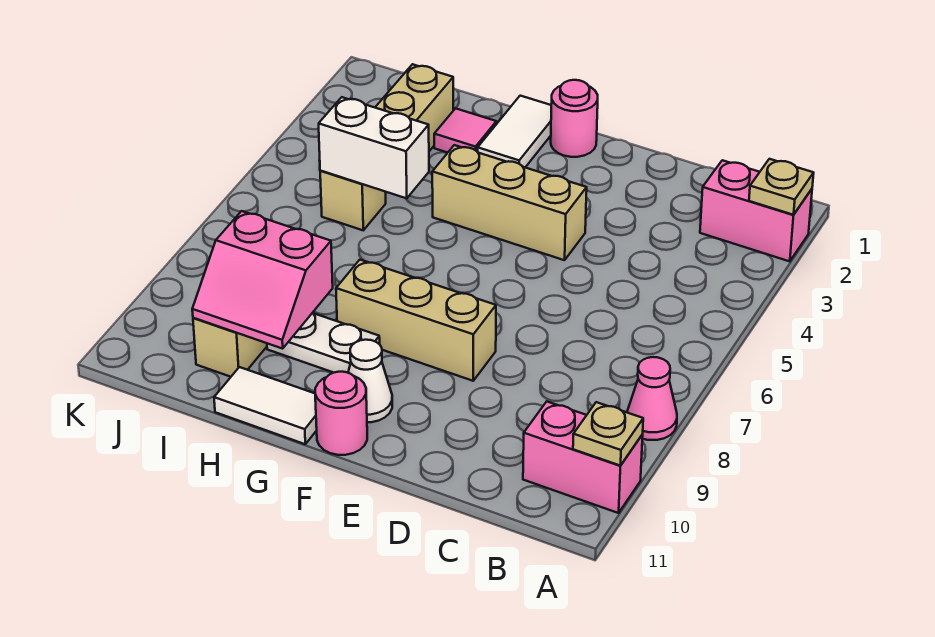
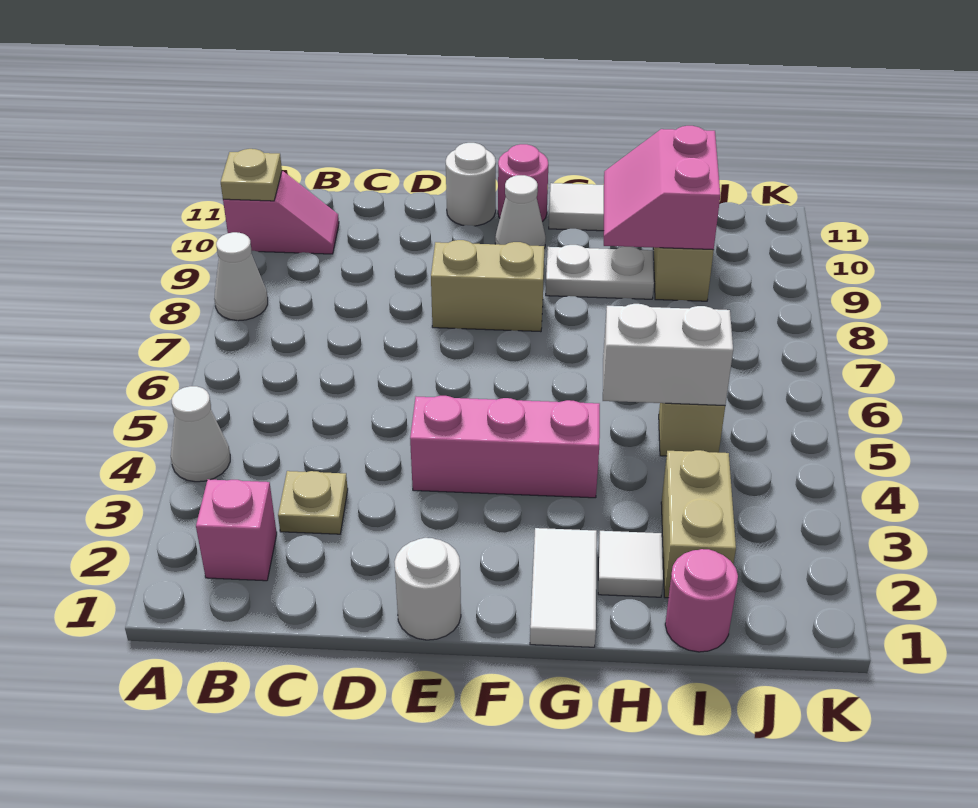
pink brick A2:B2 level 1 -> pink brick B2 level 1
tan plate A2 level 2 -> tan plate C3 level 1
none -> white cone A4 level 1
pink cone A8 level 1 -> white cone A8 level 1
pink brick A10:B10 level 1 -> pink slope A10:B10 level 1 top A
none -> white round brick E1 level 1
tan brick E4:G4 level 1 -> pink brick E4:G4 level 1
tan brick E8:G8 level 1 -> tan brick E8:F8 level 1
none -> white round brick E11 level 1
pink round brick F1 level 1 -> pink round brick I1 level 1
pink tile H2 level 1 -> white tile H2 level 1
pink slope H9:I10 level 2 top 9 -> pink slope H9:I10 level 2 top I

